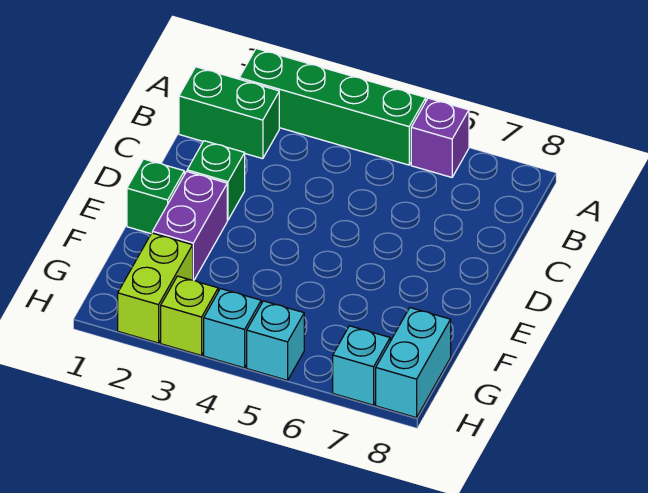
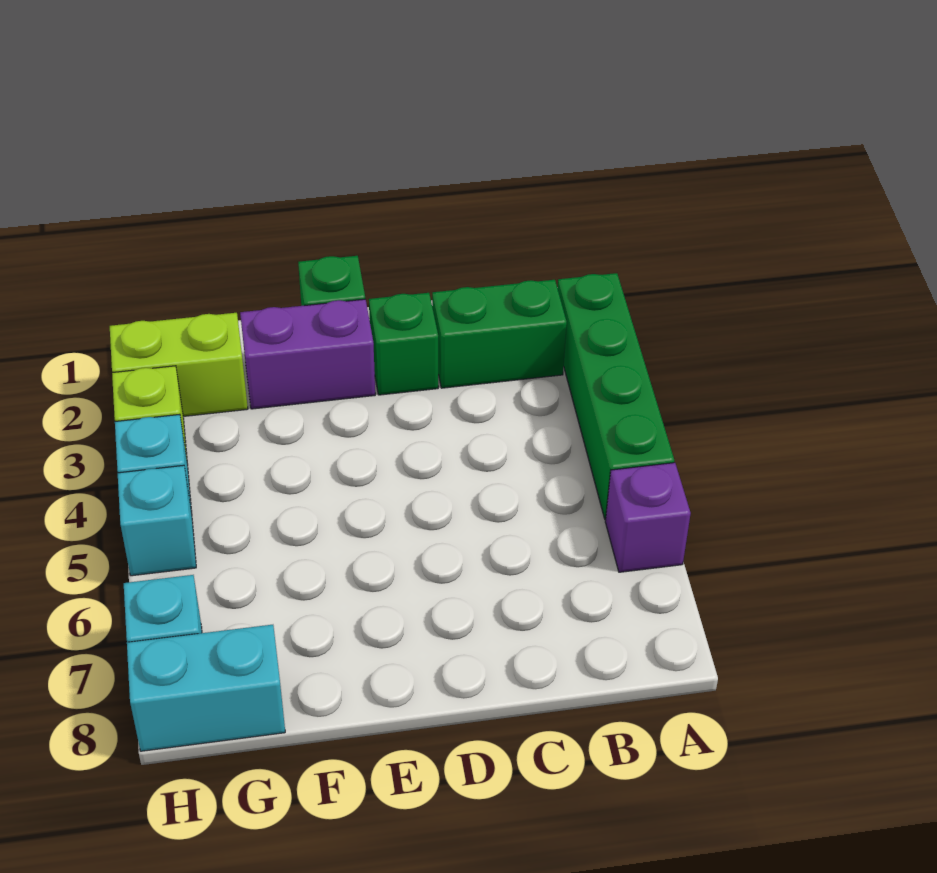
green brick B1:B2 level 1 -> green brick B2:C2 level 1

